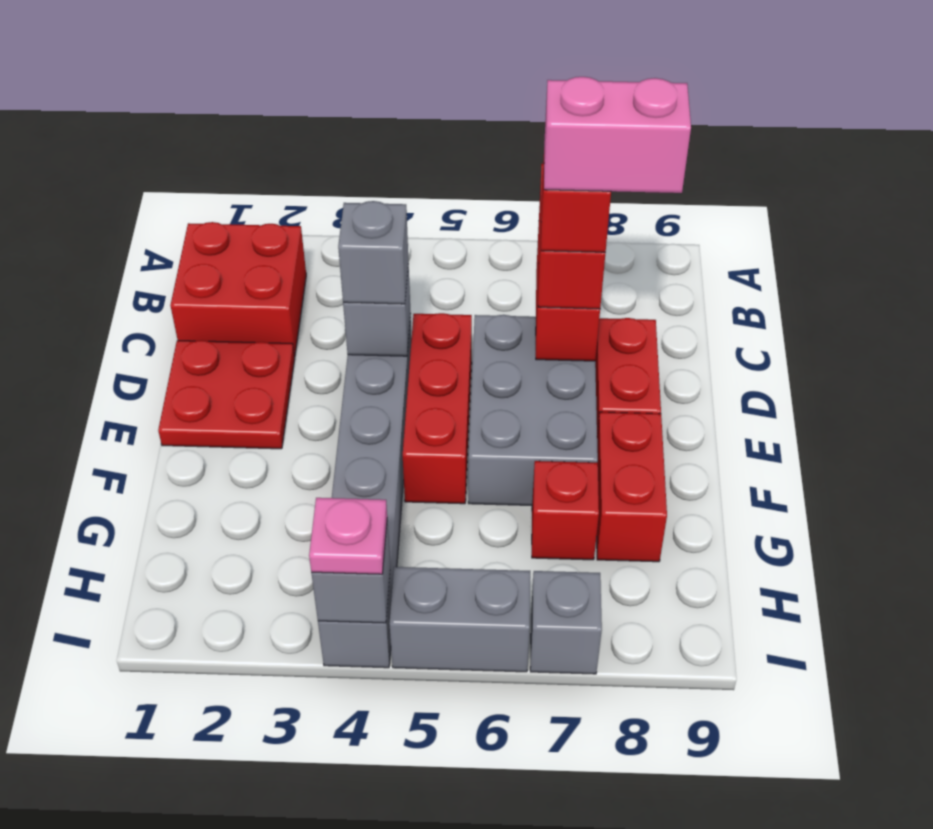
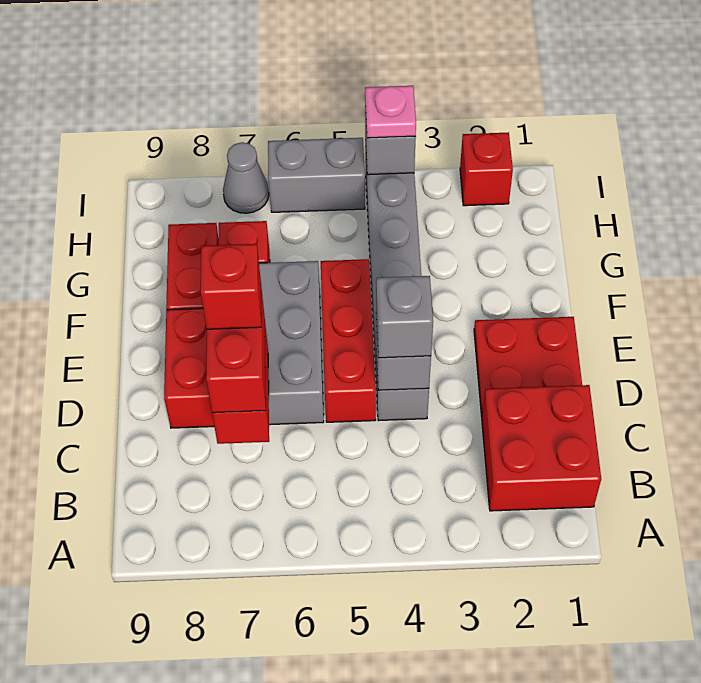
pink brick D7:D8 level 5 -> none
none -> red brick I2 level 1
grey brick I7 level 1 -> grey cone I7 level 1

